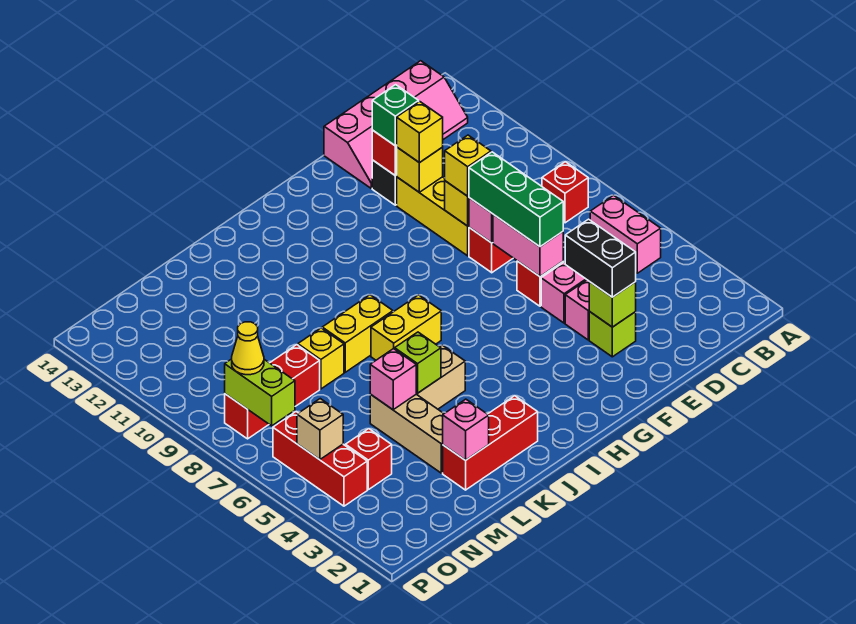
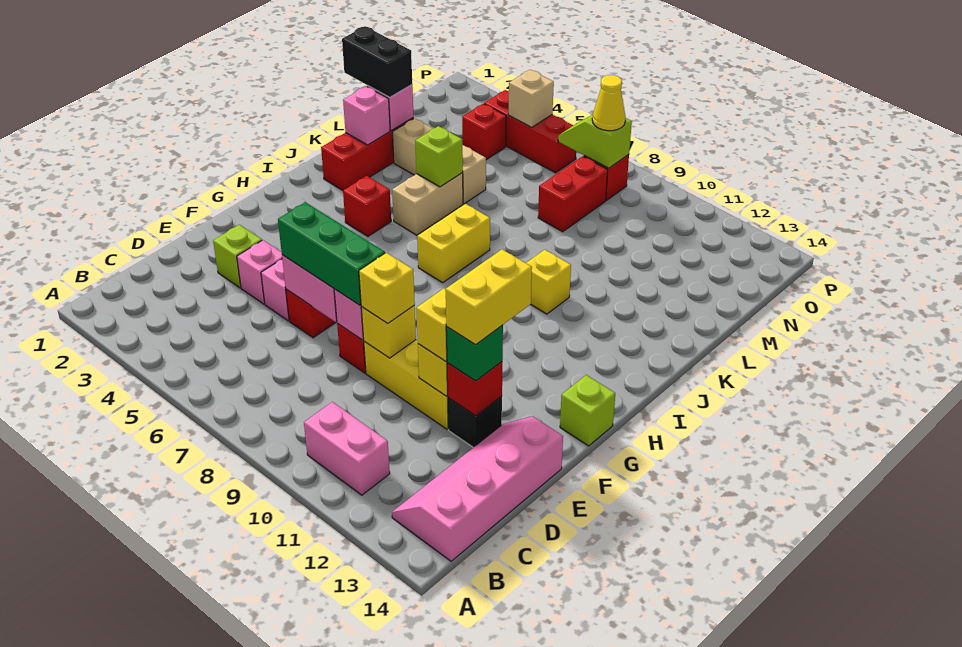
pink brick B5:B6 level 1 -> pink brick B10:B11 level 1
red brick B8 level 1 -> red brick I4 level 1
lime brick E3 level 2 -> lime brick G14 level 1
black brick E3:E4 level 3 -> black brick L1:L2 level 3
yellow brick J8:K8 level 1 -> yellow brick E12:F12 level 4
pink brick L5 level 2 -> pink brick K2 level 2
yellow brick L8 level 1 -> yellow brick J10 level 1
lime brick O7:O8 level 2 -> lime slope O7:O8 level 2 top 8

